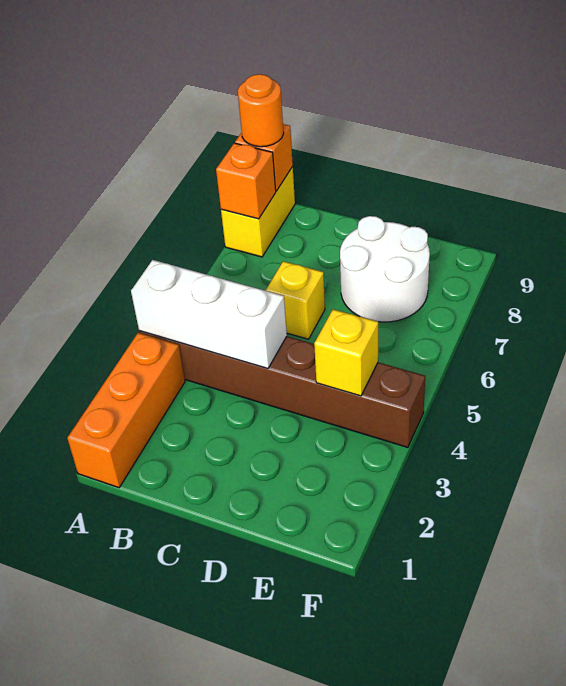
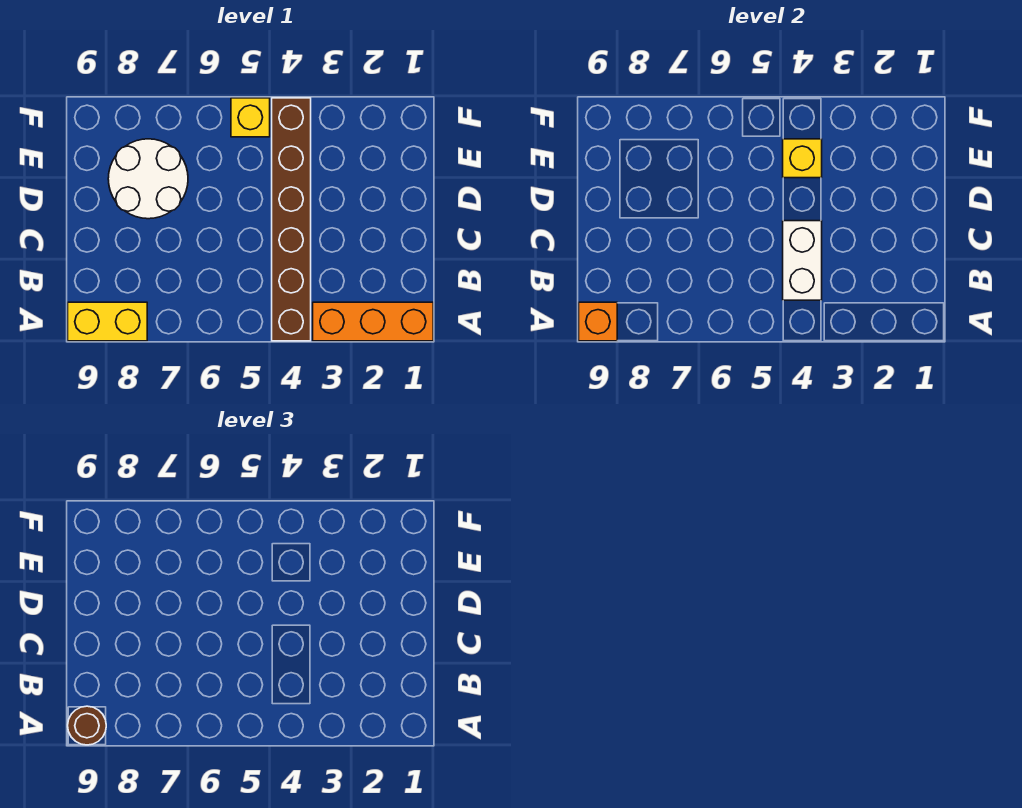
white brick A4:C4 level 2 -> white brick B4:C4 level 2
orange brick A8 level 2 -> none
orange round brick A9 level 3 -> brown round brick A9 level 3
yellow brick C6 level 1 -> yellow brick F5 level 1

